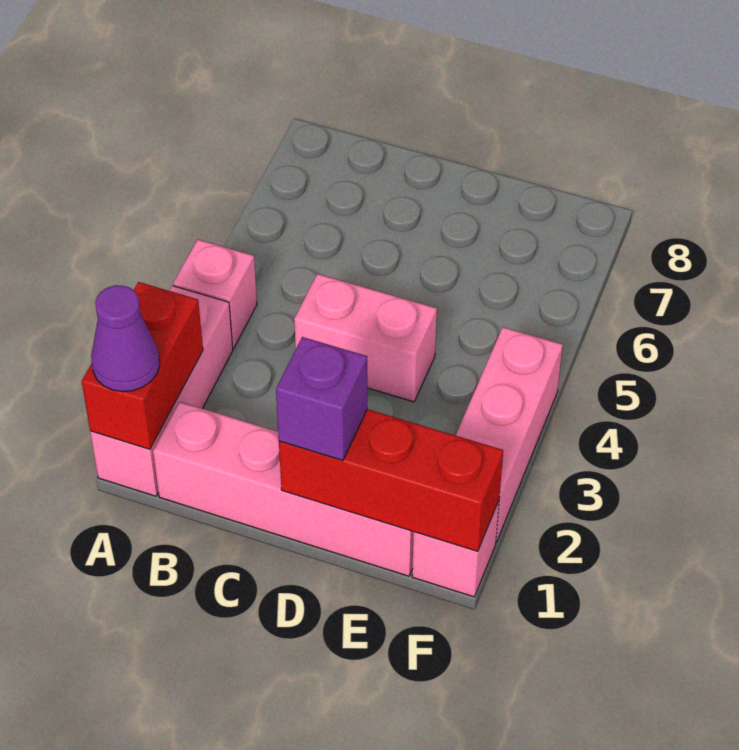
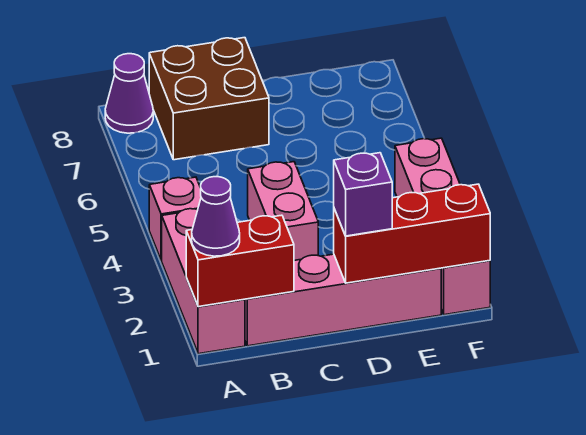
red brick A1:A2 level 2 -> red brick A1:B1 level 2
none -> purple cone A8 level 1
none -> brown brick B7:C8 level 1
pink brick C4:D4 level 1 -> pink brick C3:C4 level 1

